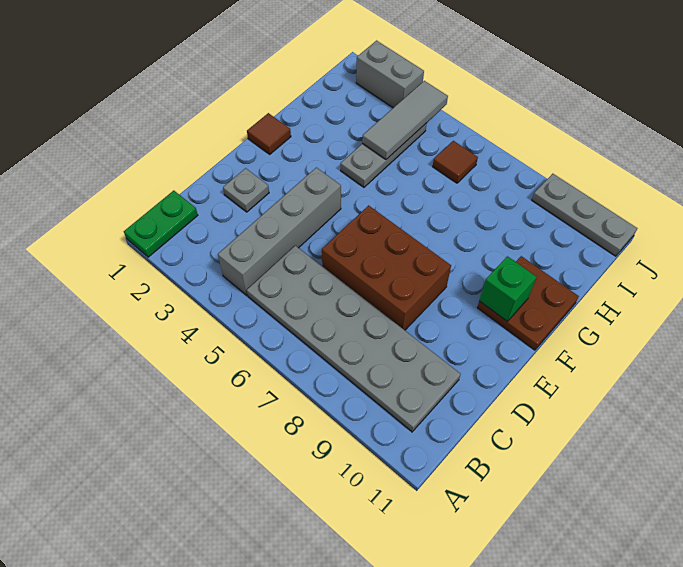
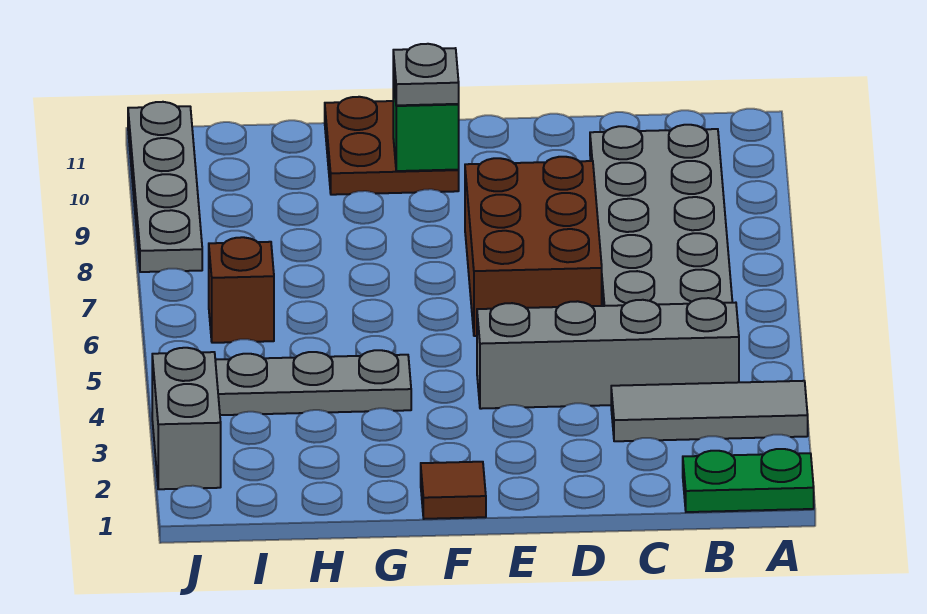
grey plate D2 level 1 -> grey plate F10 level 3
grey tile H4:J4 level 2 -> grey tile A3:C3 level 1
brown tile I6 level 1 -> brown brick I6 level 1
grey plate J9:J11 level 1 -> grey plate J8:J11 level 1

